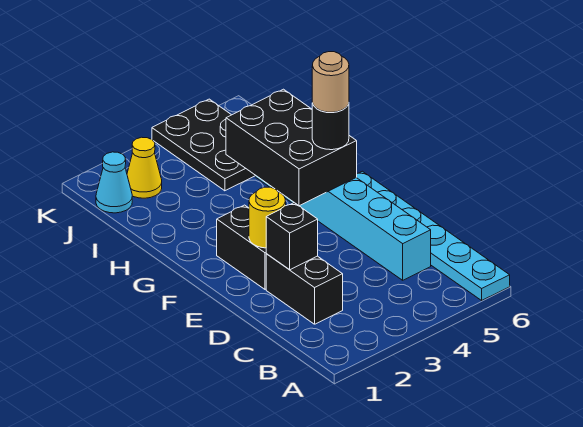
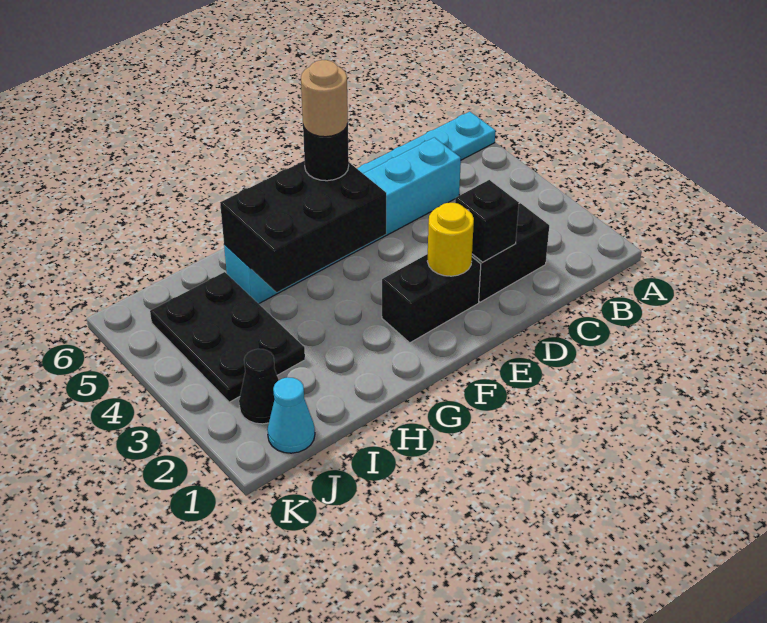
black plate I4:K5 level 1 -> black plate I3:J5 level 1
yellow cone J2 level 1 -> black cone J2 level 1

